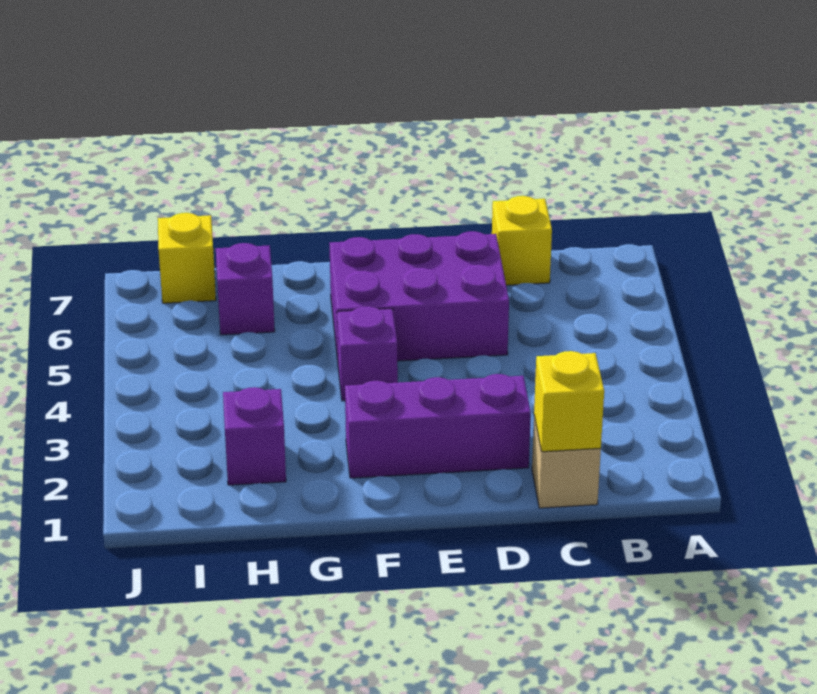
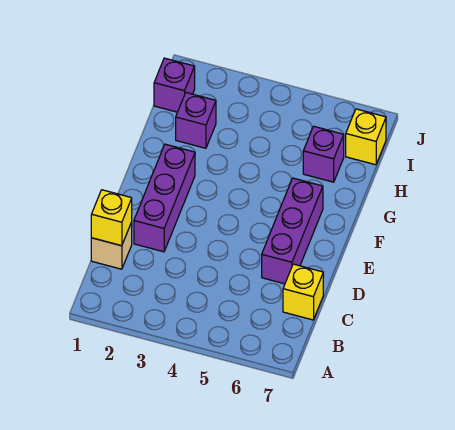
purple brick D5:F6 level 1 -> purple brick D6:F6 level 1
purple brick F4 level 1 -> purple brick I1 level 1

